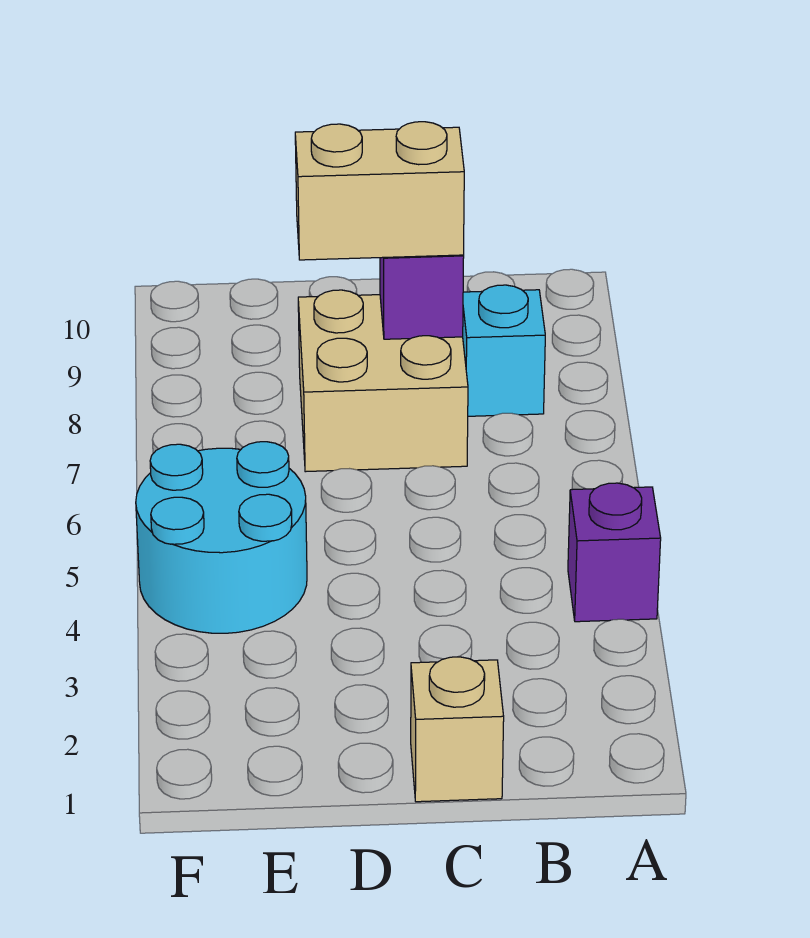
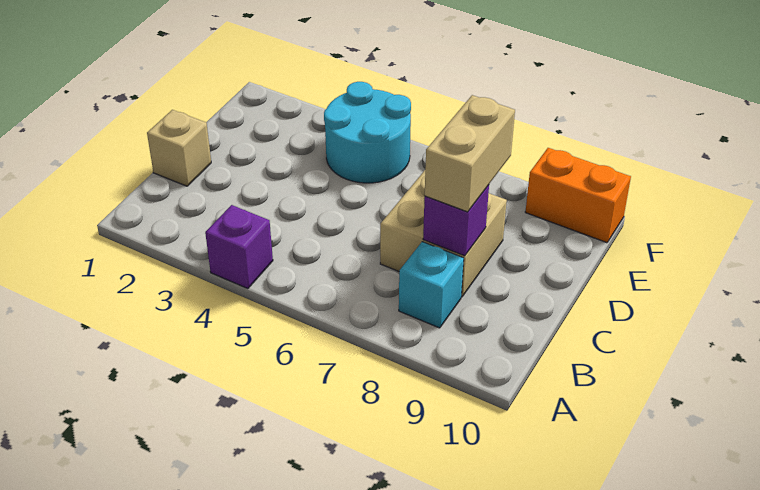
none -> orange brick F9:F10 level 1

